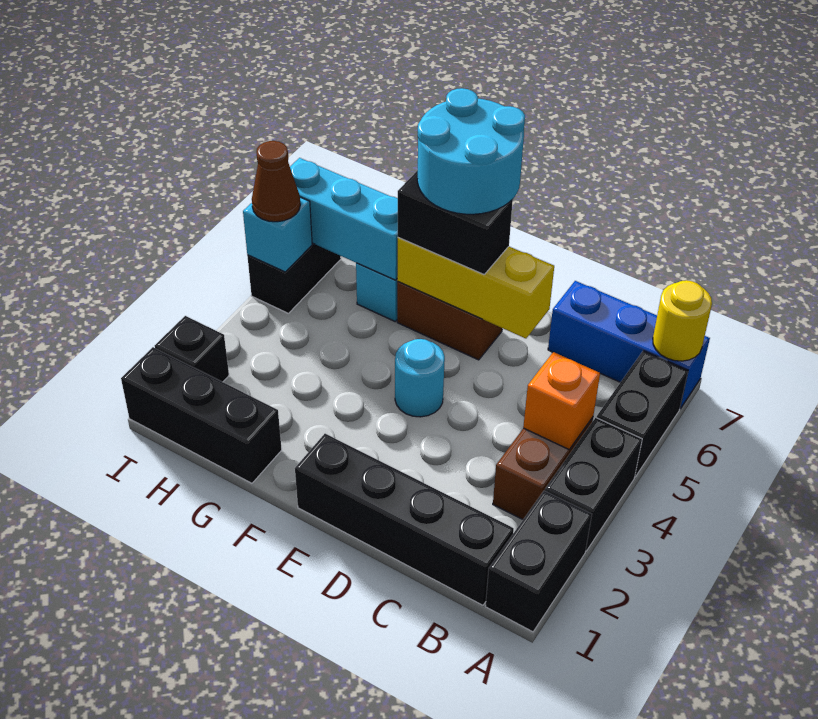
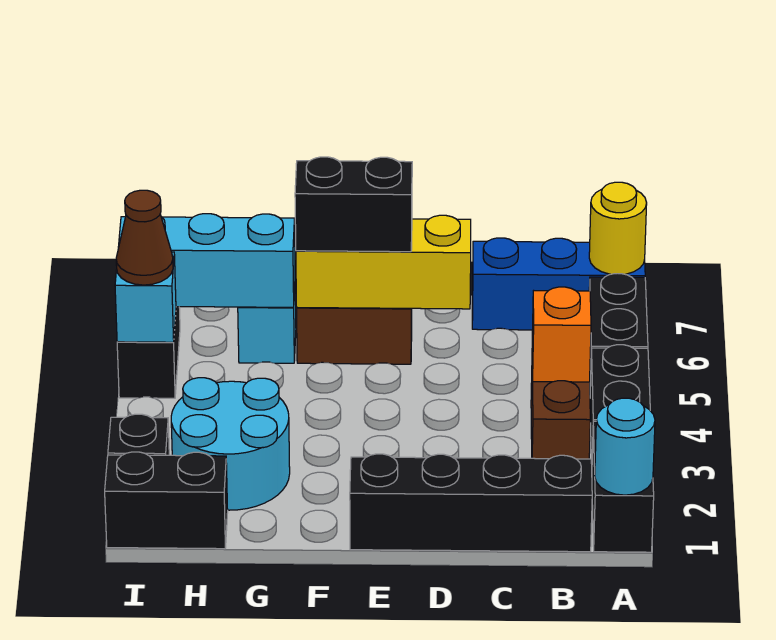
cyan round brick E4 level 1 -> cyan round brick A1 level 2
cyan round brick E6:F7 level 4 -> cyan round brick G2:H3 level 1
black brick G1:I1 level 1 -> black brick H1:I1 level 1

